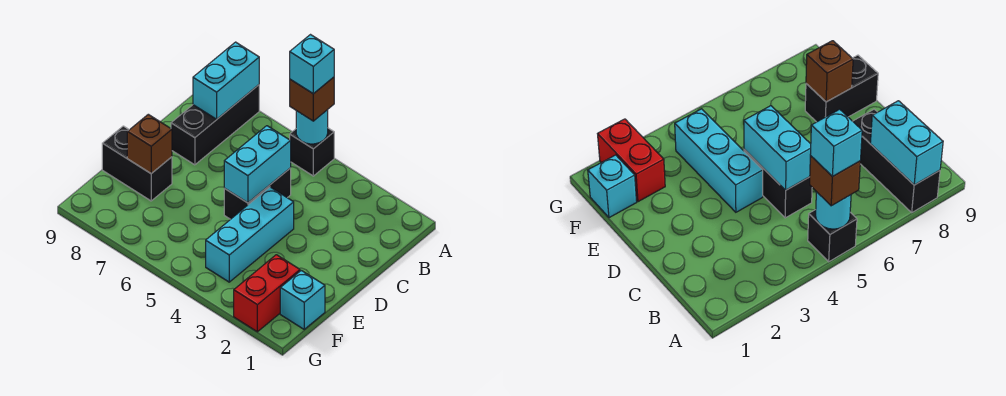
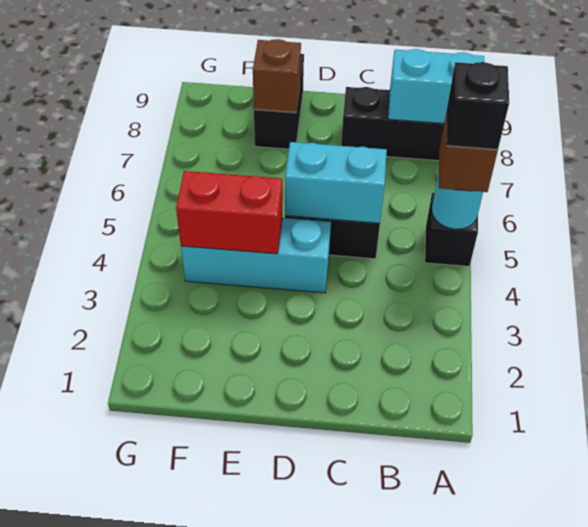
cyan brick A5 level 4 -> black brick A5 level 4
cyan brick F1 level 1 -> none
red brick F2:G2 level 1 -> red brick E4:F4 level 2

